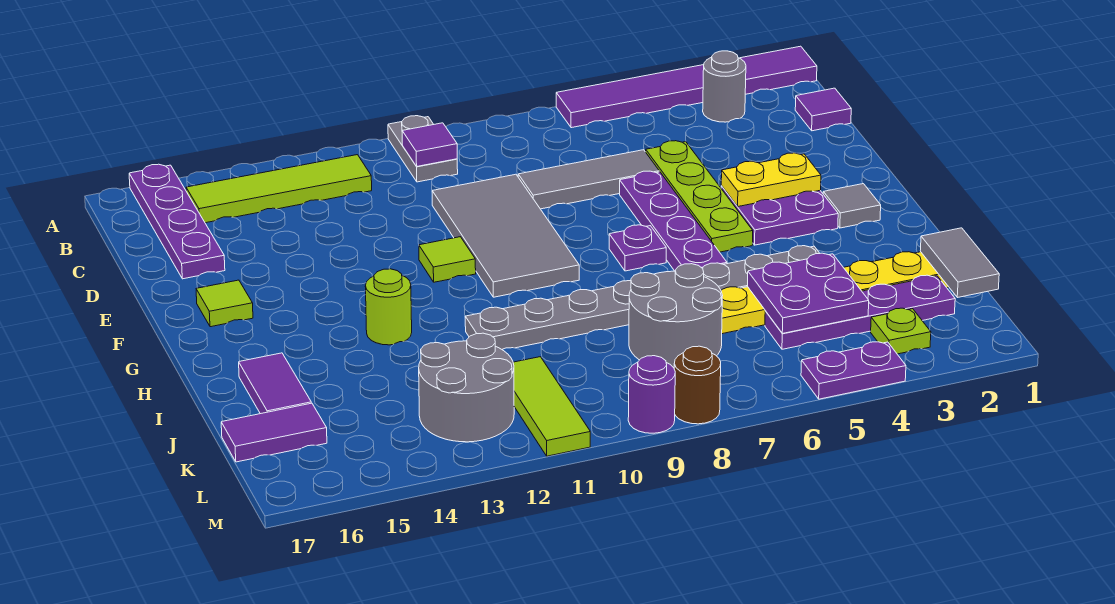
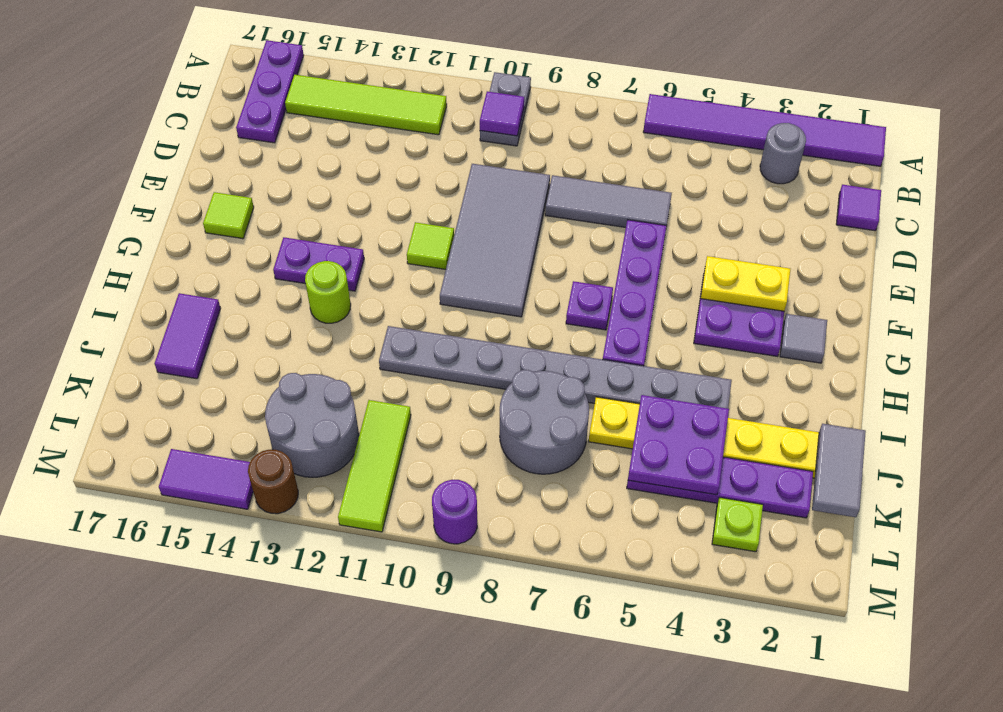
purple plate A16:D16 level 1 -> purple plate A16:C16 level 1
lime plate D5:G5 level 1 -> none
purple tile K16:K17 level 1 -> purple tile M14:M15 level 1
purple plate M4:M5 level 1 -> purple plate G13:G14 level 1
brown round brick M8 level 1 -> brown round brick M13 level 1

